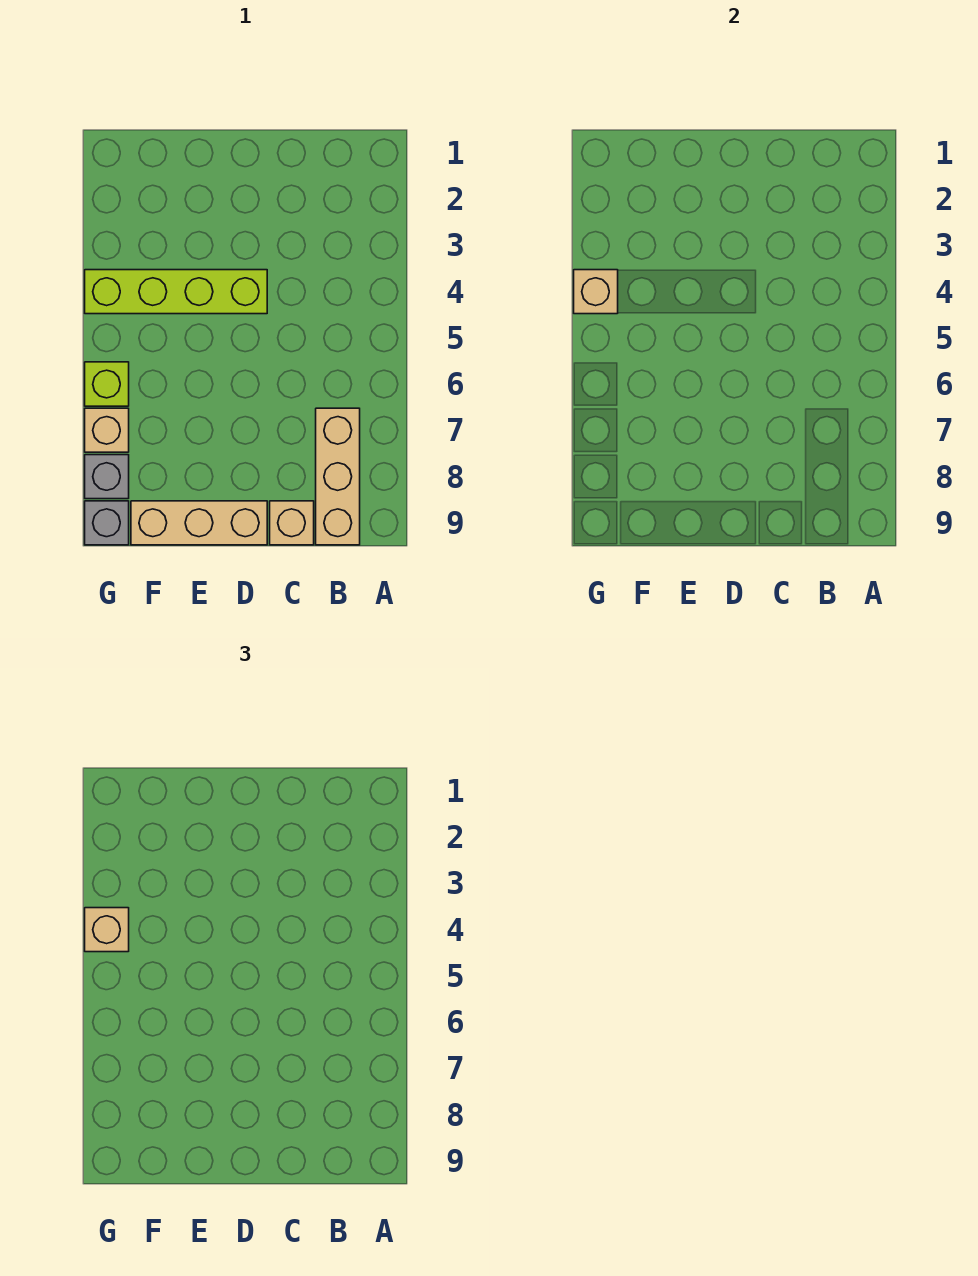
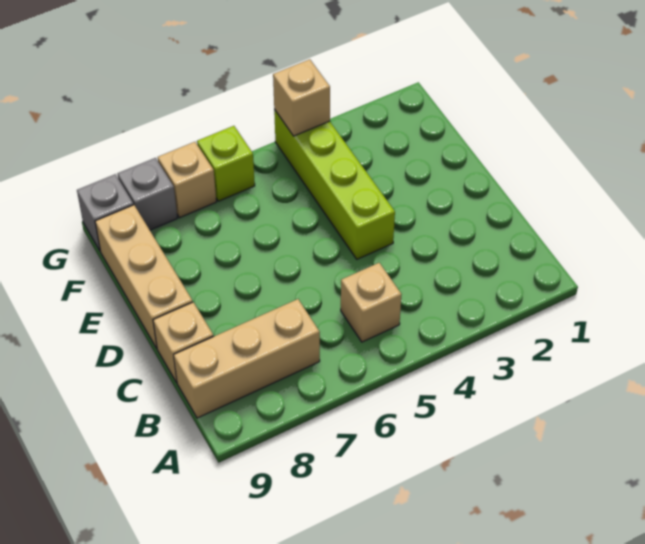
tan brick G4 level 3 -> tan brick B5 level 1

